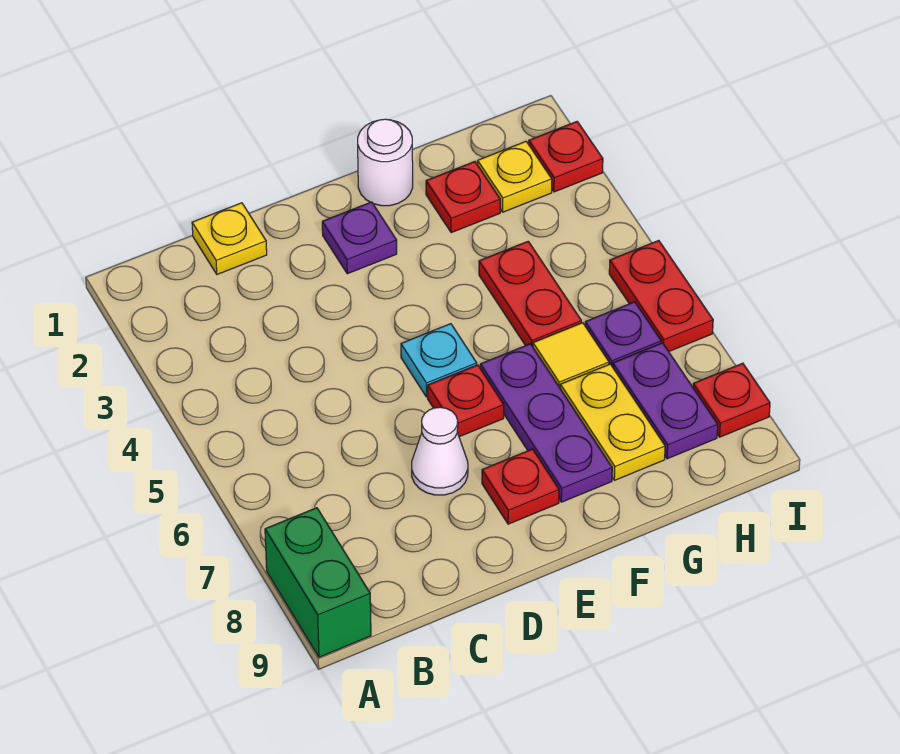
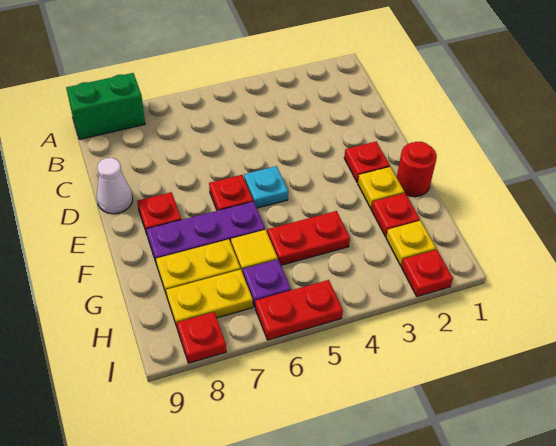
yellow plate C1 level 1 -> yellow plate F2 level 1
white cone D7 level 1 -> white cone D9 level 1
purple plate E2 level 1 -> red plate E2 level 1
white round brick F1 level 1 -> red round brick F1 level 1
purple plate H7:H8 level 1 -> yellow plate H7:H8 level 1

